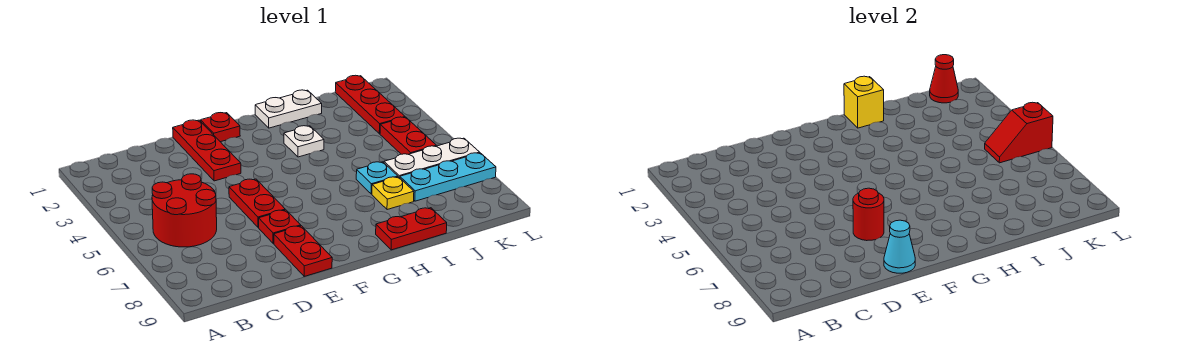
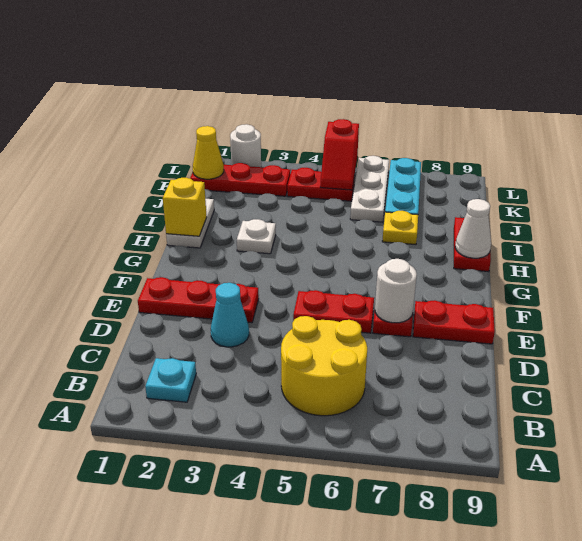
red round brick B5:C6 level 1 -> yellow round brick B5:C6 level 1
red round brick E7 level 2 -> white round brick E7 level 2
cyan cone E9 level 2 -> cyan cone D3 level 1
red plate F1 level 1 -> none
none -> white cone H9 level 2
cyan plate I6 level 1 -> cyan plate B2 level 1
red cone K1 level 2 -> yellow cone K1 level 2
none -> white round brick L2 level 1

